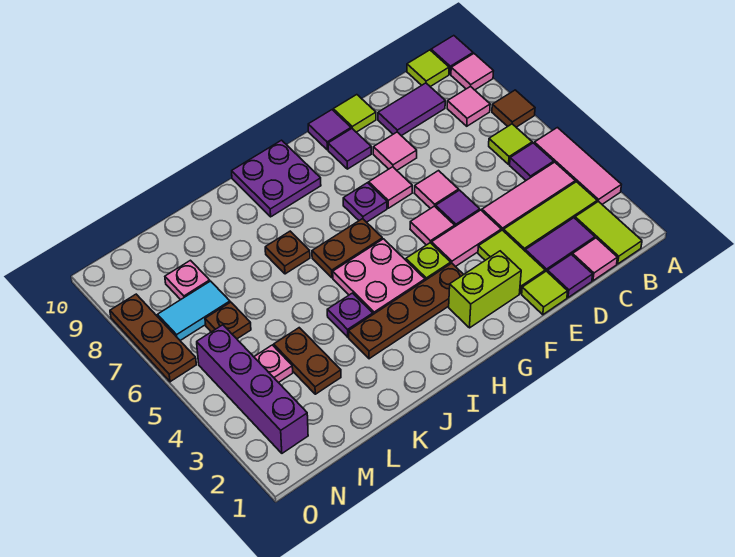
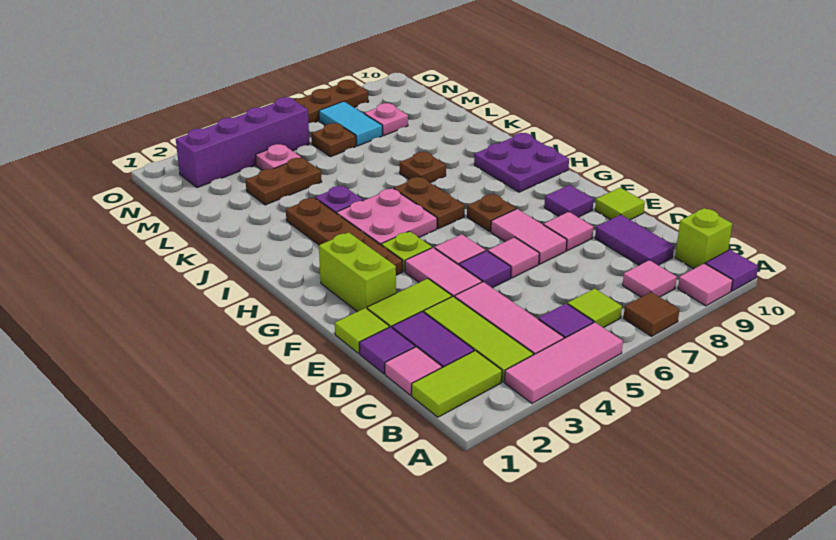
lime tile B10 level 1 -> lime brick B10 level 1
pink tile F7 level 1 -> pink tile E7:F7 level 1
purple tile F10 level 1 -> none
purple plate G7 level 1 -> brown plate G7 level 1

